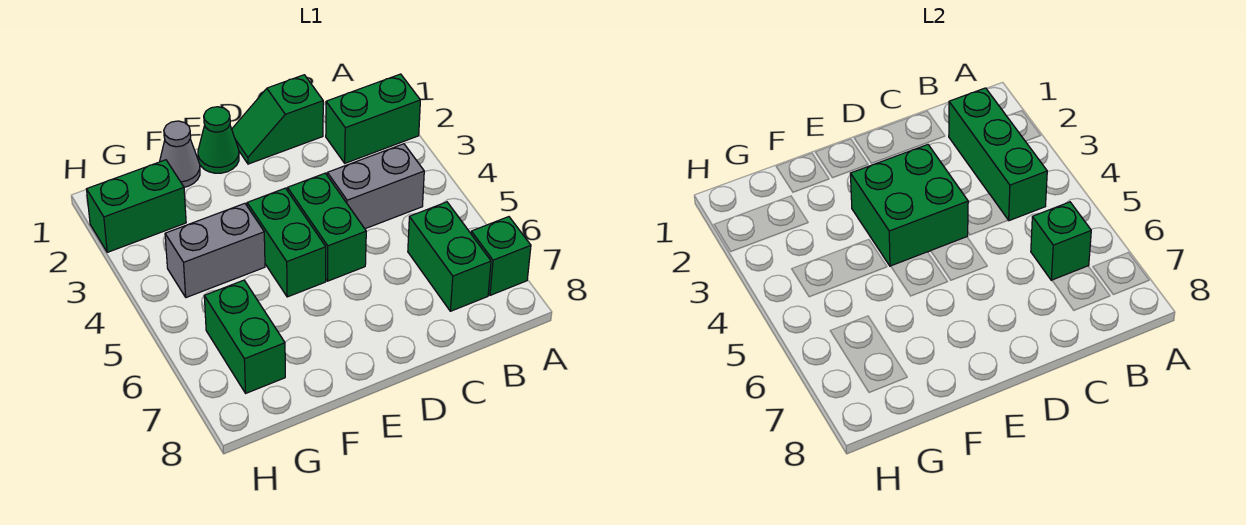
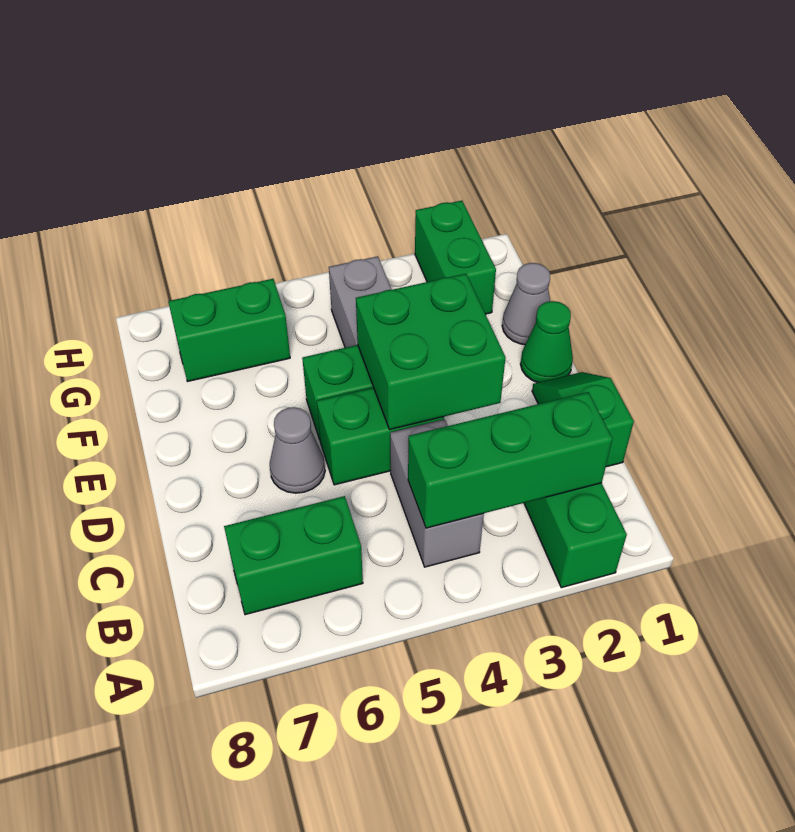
green brick A7 level 1 -> none
green brick B6 level 2 -> none
none -> grey cone D6 level 1

